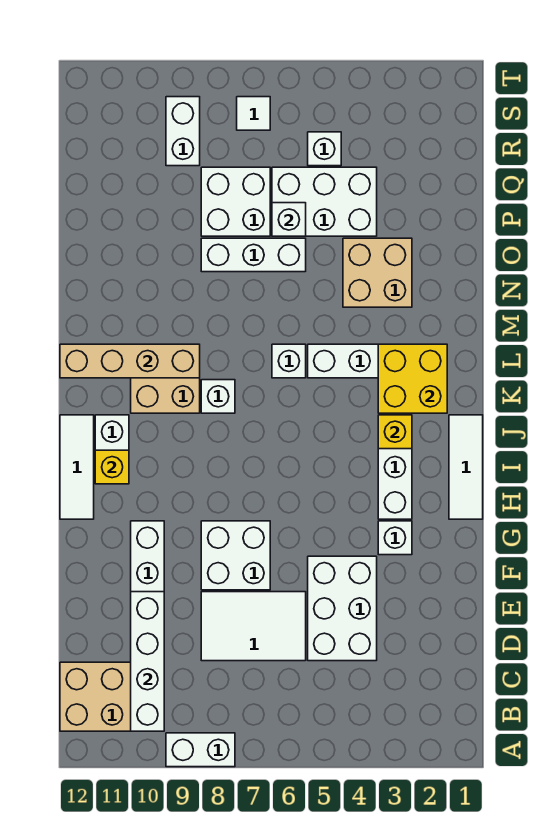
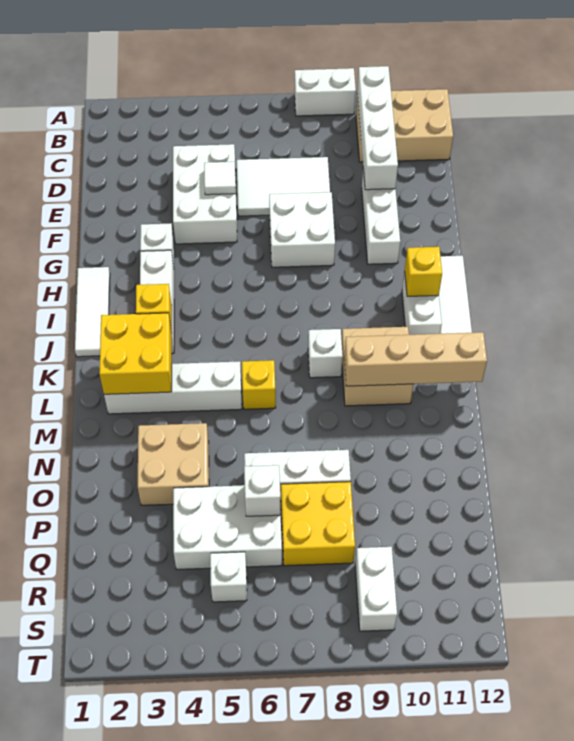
white brick L6 level 1 -> yellow brick L6 level 1
white brick P7:Q8 level 1 -> yellow brick P7:Q8 level 1
white tile S7 level 1 -> white tile E5 level 2

